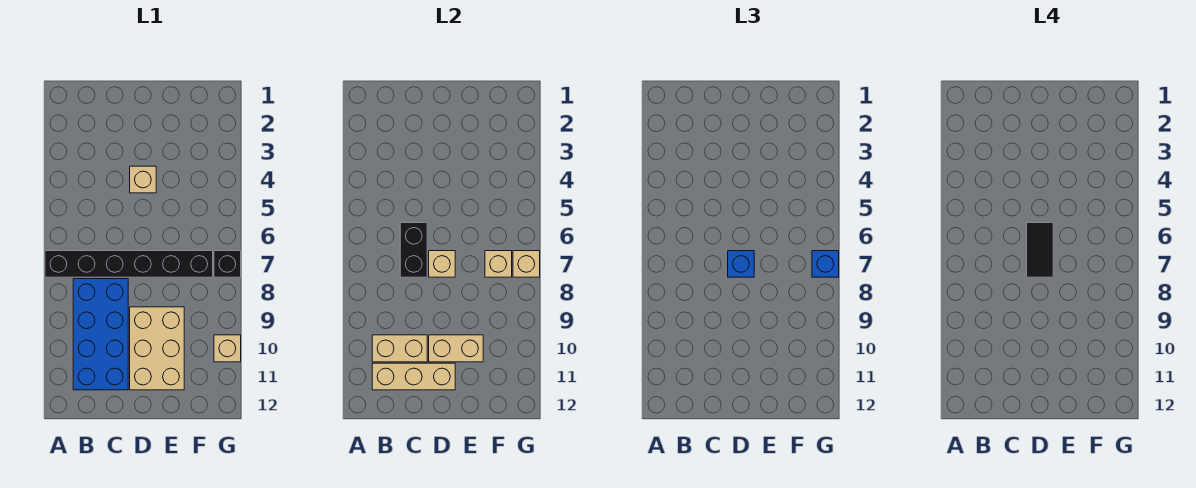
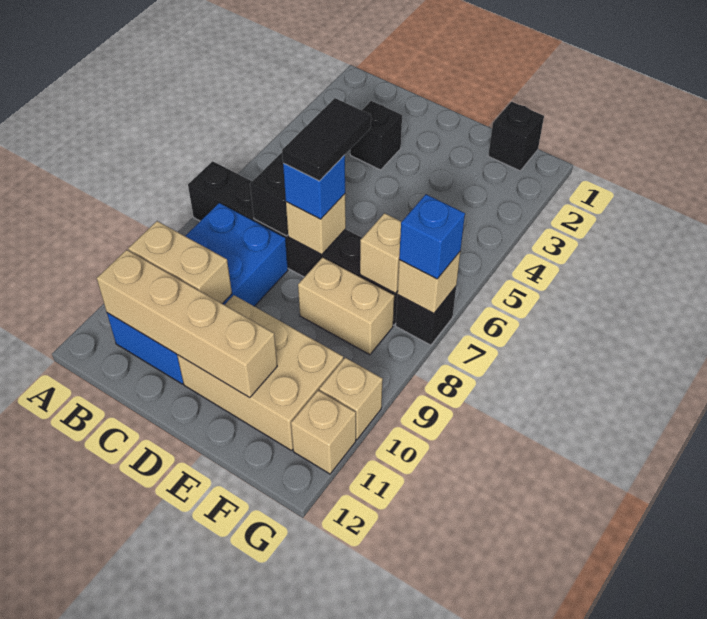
tan brick B11:D11 level 2 -> tan brick B11:E11 level 2
none -> black brick C3 level 1
tan brick D4 level 1 -> tan brick G11 level 1
tan brick D9:E11 level 1 -> tan brick D10:F11 level 1
tan brick D10:E10 level 2 -> tan brick E8:F8 level 1
none -> black brick F1 level 1

